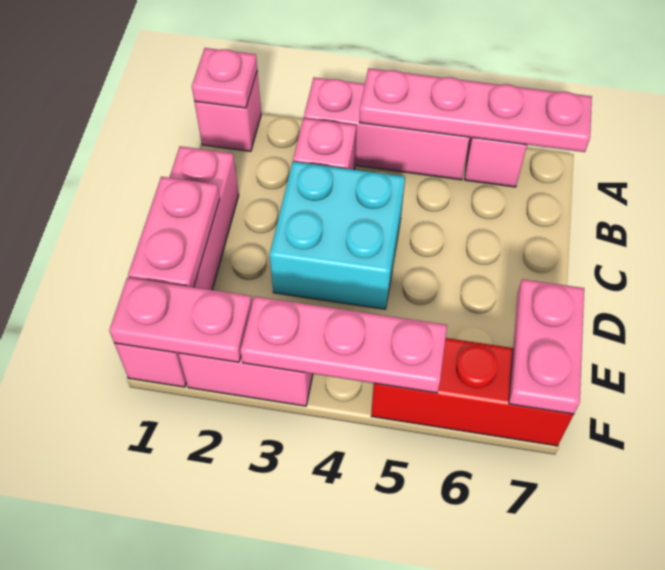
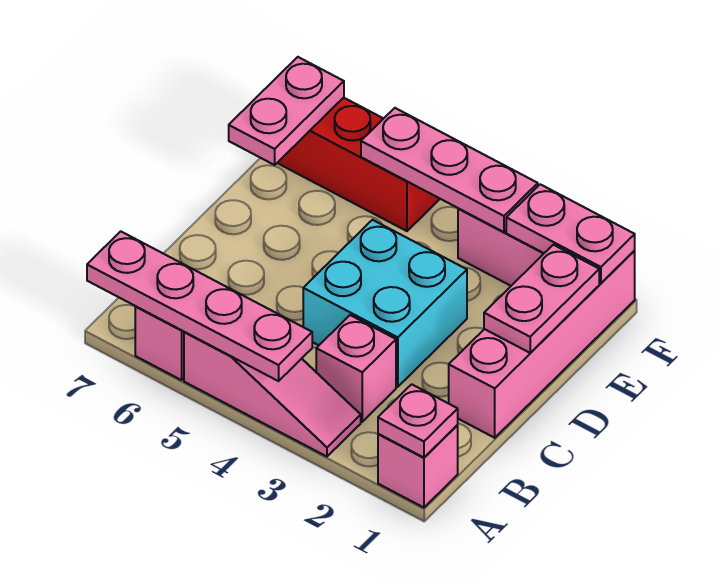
pink brick A3:A5 level 1 -> pink slope A3:A5 level 1 top 5

